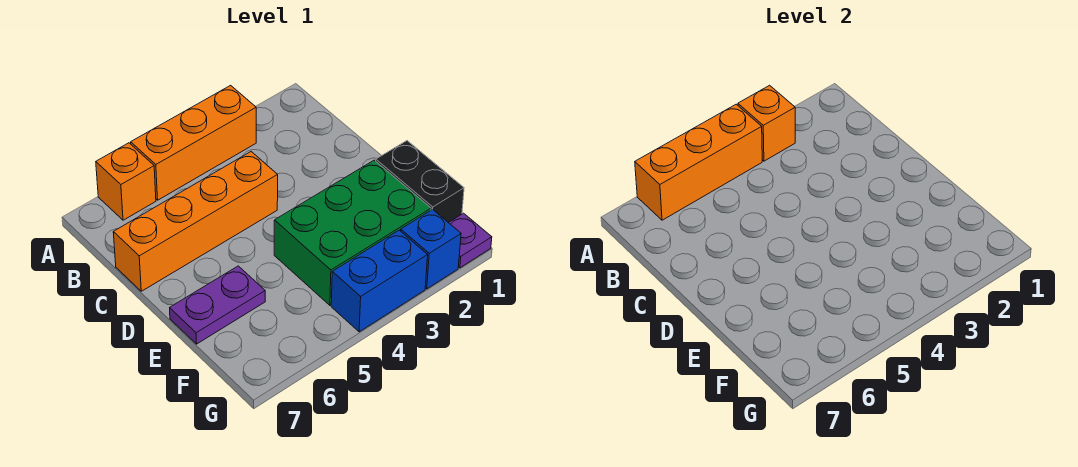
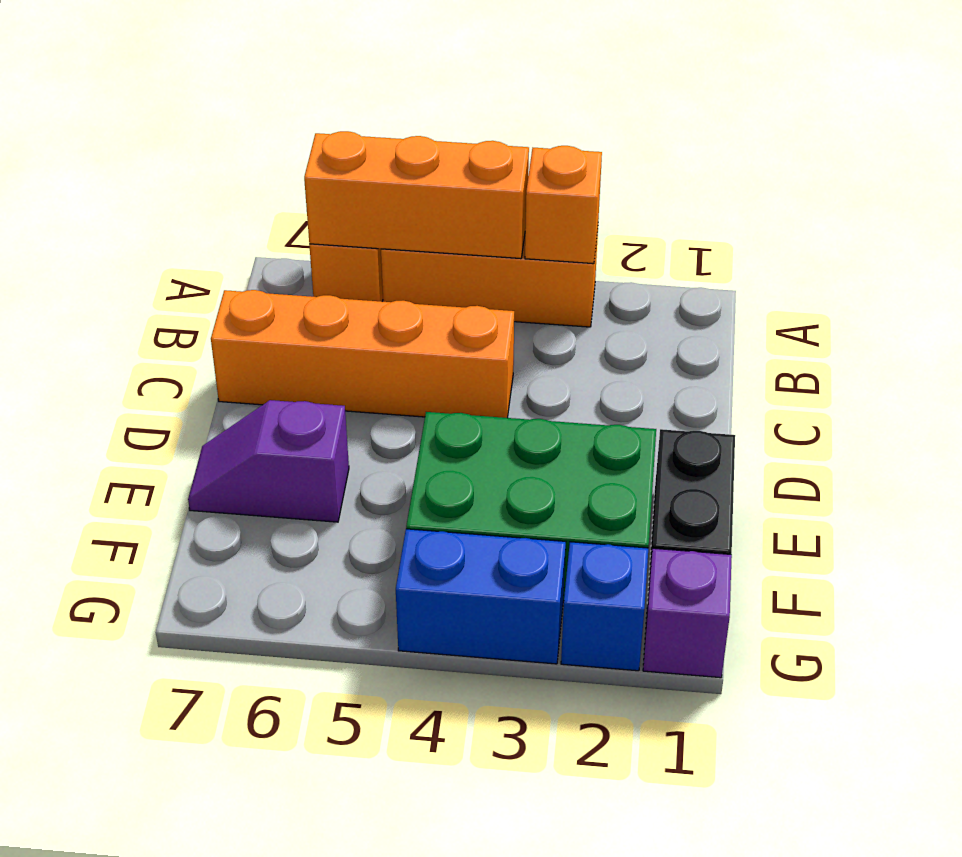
purple plate E6:E7 level 1 -> purple slope E6:E7 level 1 top 6
purple plate G1 level 1 -> purple brick G1 level 1

